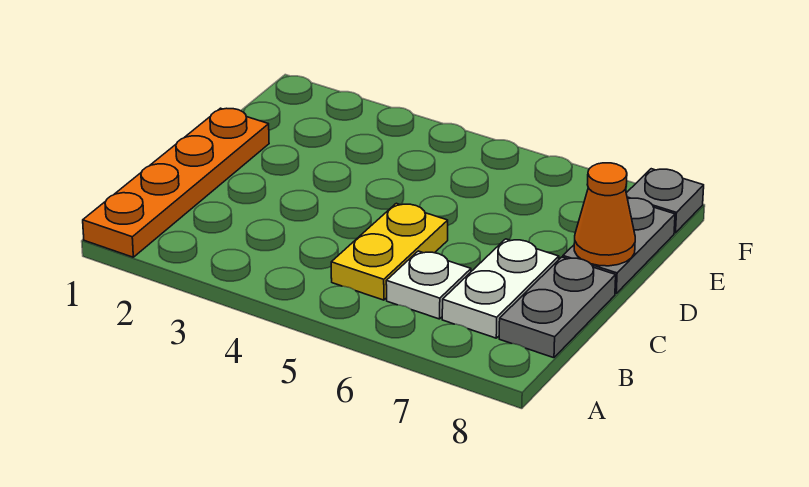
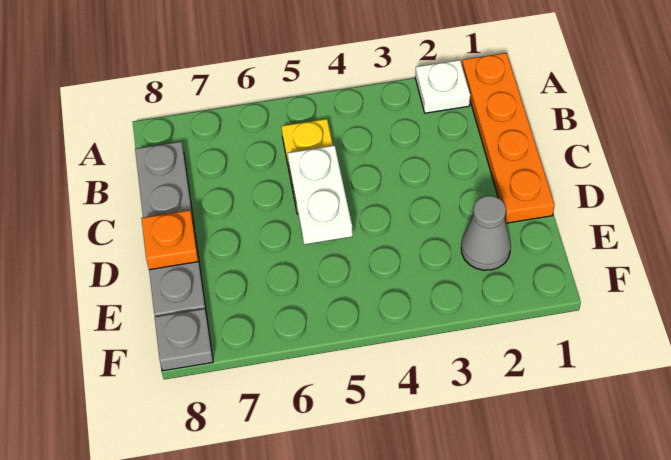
white plate B6 level 1 -> white plate A2 level 1
white plate B7:C7 level 1 -> white plate C5:D5 level 2
orange cone D8 level 2 -> orange plate D8 level 2
none -> grey cone E2 level 1

